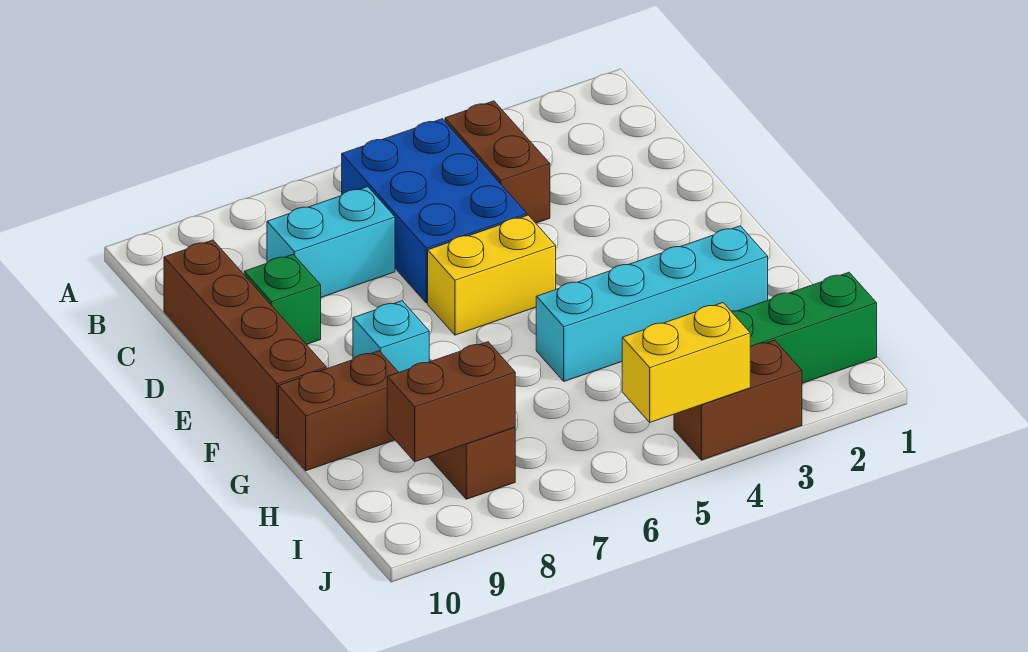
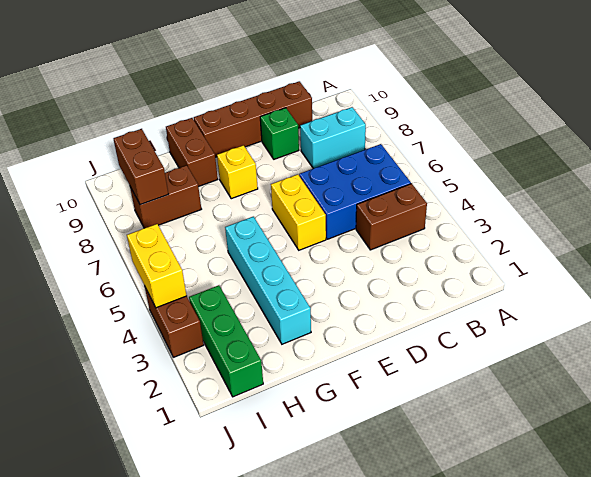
cyan brick C7:C8 level 1 -> cyan brick B8:C8 level 1
cyan brick F8 level 1 -> yellow brick F8 level 1

